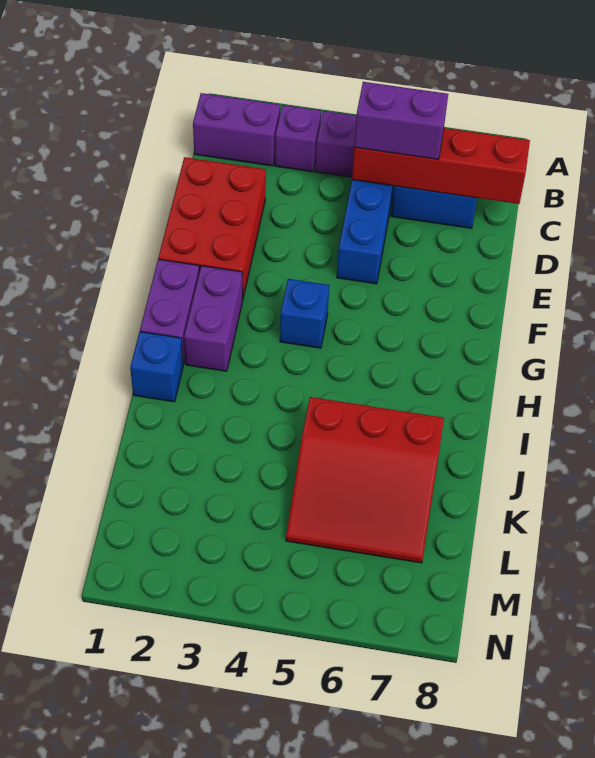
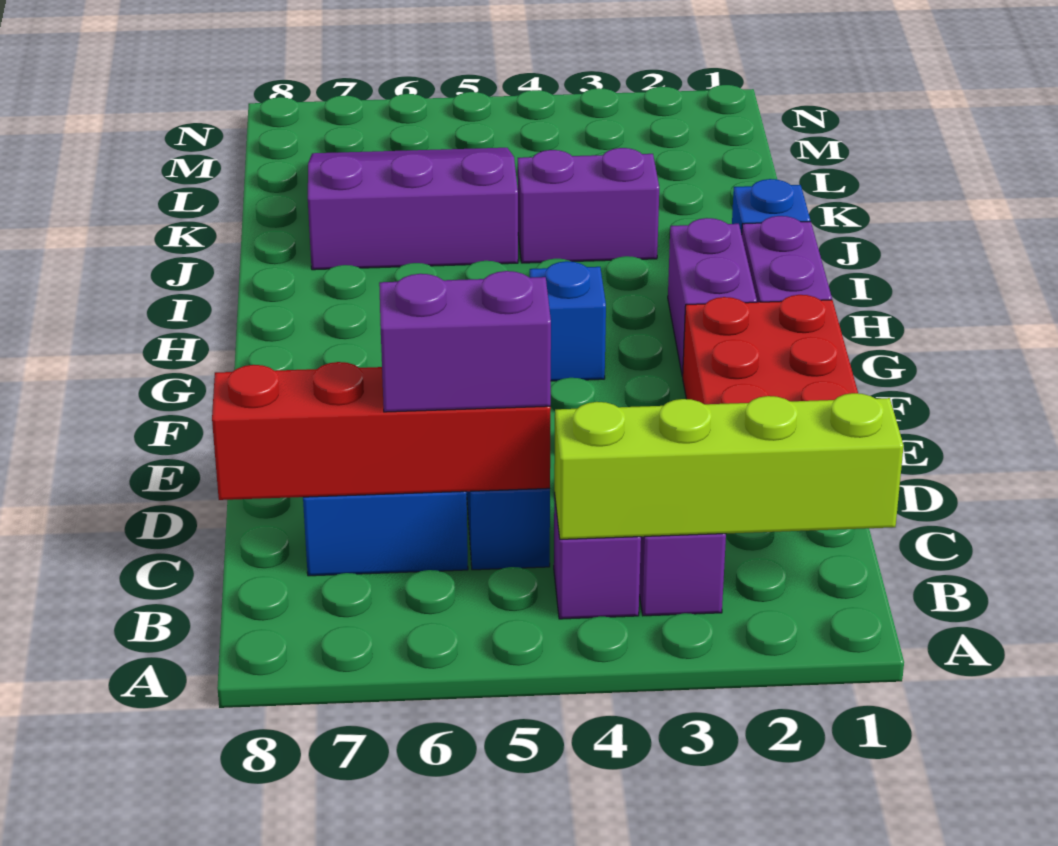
purple brick B1:B2 level 1 -> purple brick J3:J4 level 1
none -> lime brick B1:B4 level 2
red slope J5:L7 level 1 top J -> purple slope J5:L7 level 1 top J

